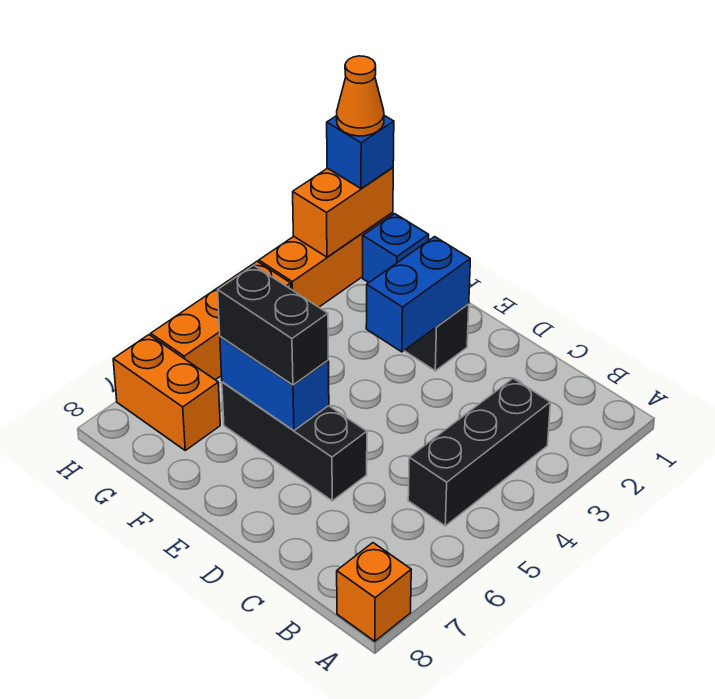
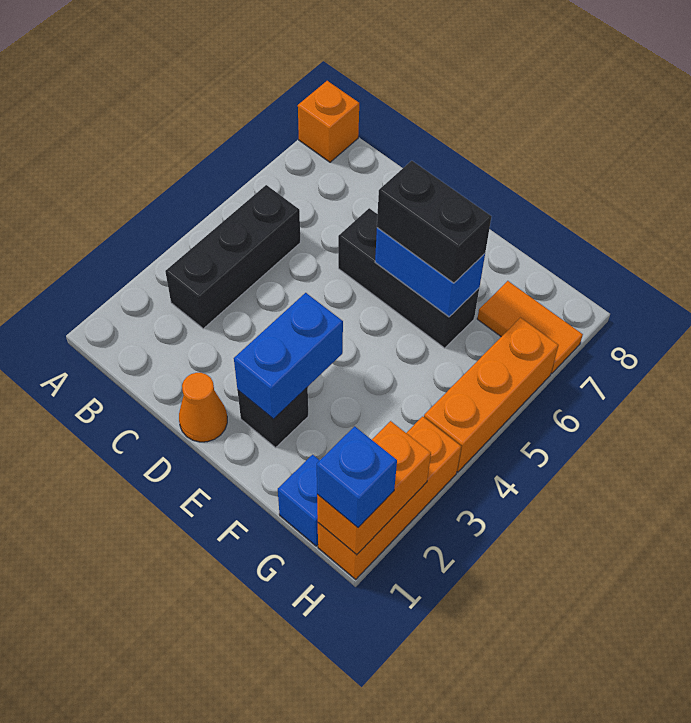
orange brick G7:H7 level 1 -> orange tile G7:H7 level 1
orange cone H1 level 4 -> orange cone D1 level 1

